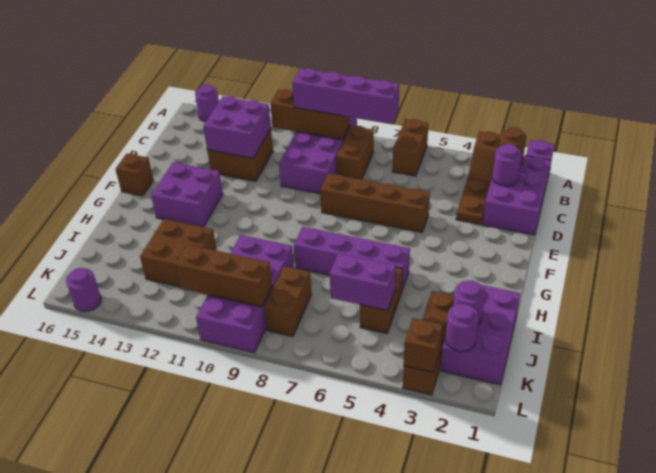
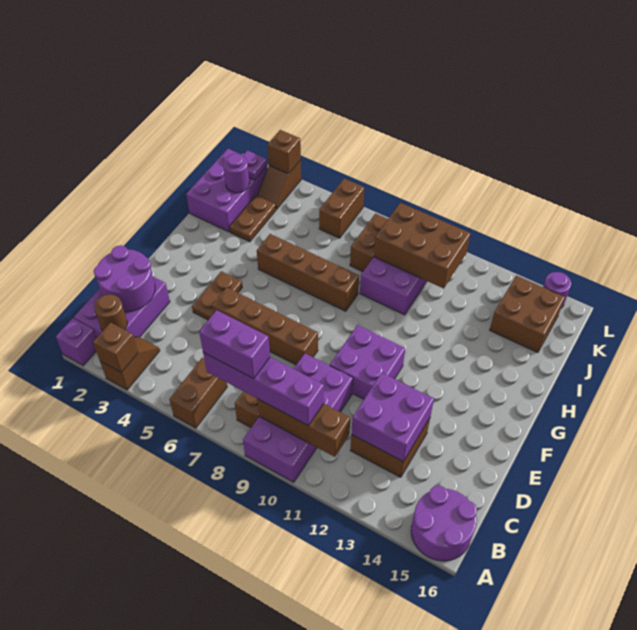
purple round brick A15 level 1 -> purple round brick A15:B16 level 1
purple round brick C2 level 2 -> purple round brick C1:D2 level 2
brown plate C3:D3 level 1 -> brown plate E4:F4 level 1
purple brick F13:G14 level 1 -> purple brick E10:F11 level 1
brown brick F16 level 1 -> brown brick A3 level 2
purple brick H5:H8 level 1 -> brown brick H5:H8 level 1
brown brick I5:J5 level 1 -> brown brick K6:L6 level 1
brown brick I12:J13 level 1 -> brown brick J14:K15 level 1
purple brick J5:J6 level 2 -> purple brick B7:B8 level 4
purple round brick K2 level 2 -> purple plate K2 level 2
brown brick K9:K11 level 2 -> brown brick J9:K11 level 2

